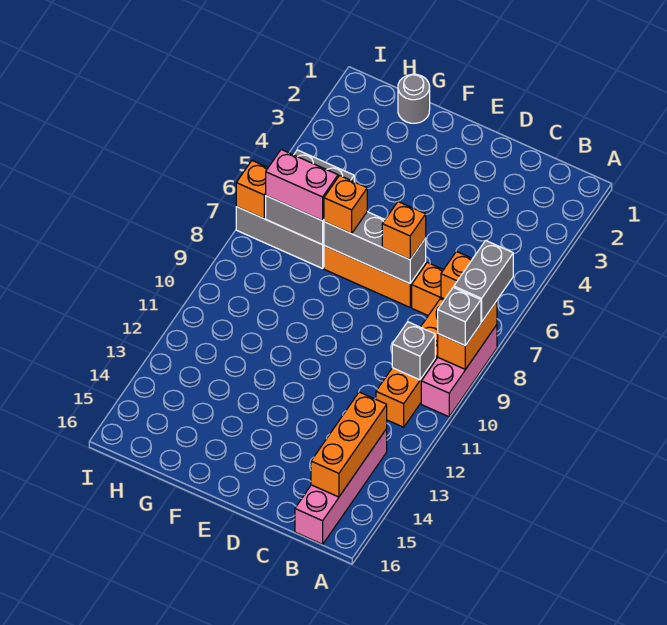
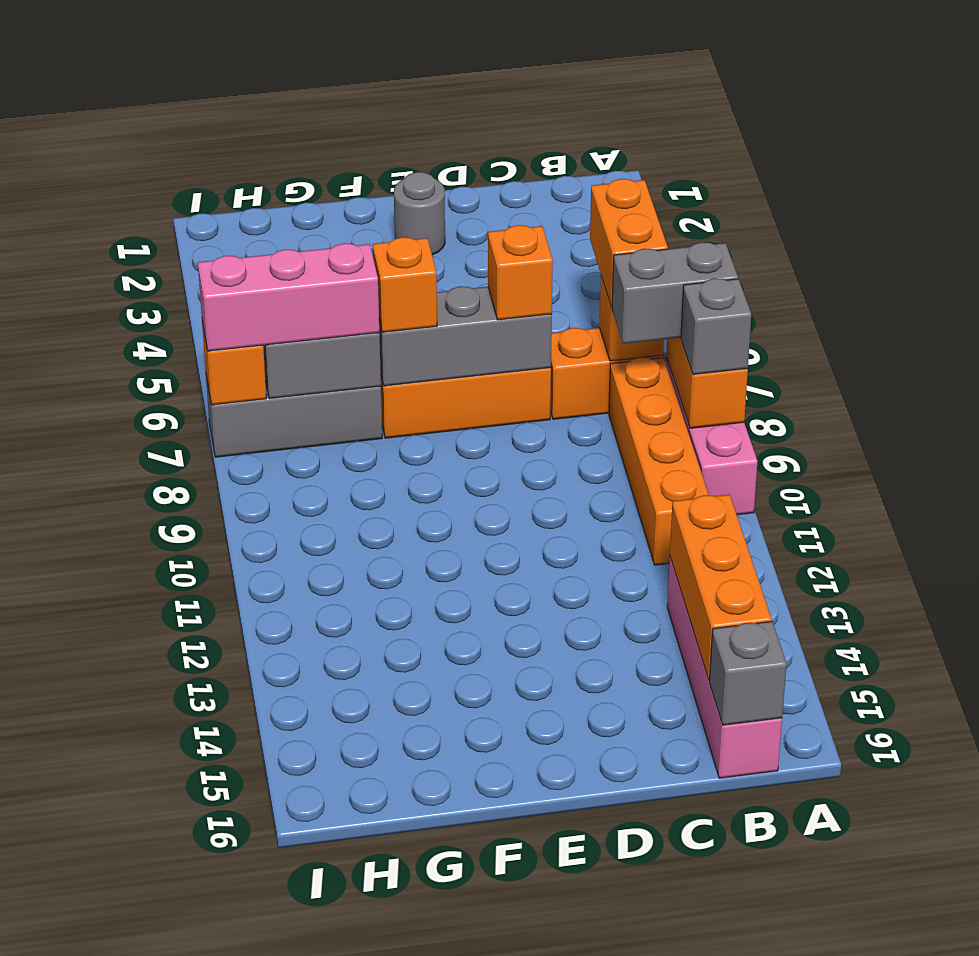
grey brick A7:A8 level 3 -> grey brick A8:B8 level 3
none -> orange brick B6:B7 level 3
grey brick B10 level 2 -> grey brick B16 level 2
grey round brick G1 level 1 -> grey round brick E2 level 1
pink brick G7:H7 level 3 -> pink brick G7:I7 level 3

